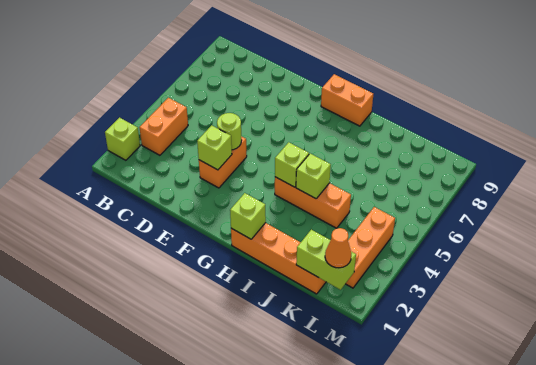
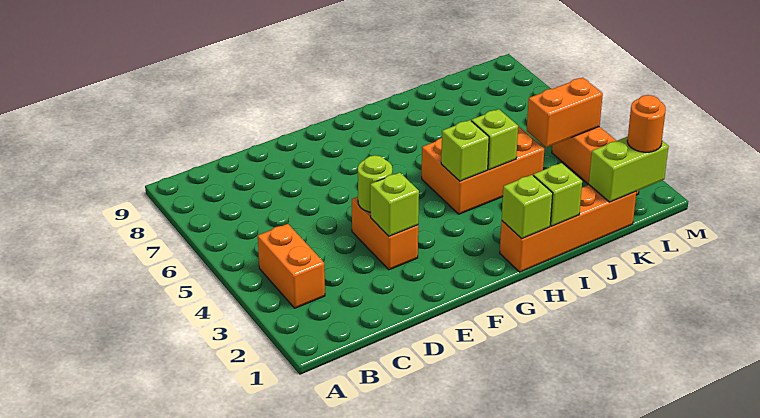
lime brick A2 level 1 -> lime brick I1 level 2
orange brick G9:H9 level 1 -> orange brick K4:L4 level 2
orange brick H4:J4 level 1 -> orange brick H4:J5 level 1
orange cone L1 level 3 -> orange round brick L1 level 3

